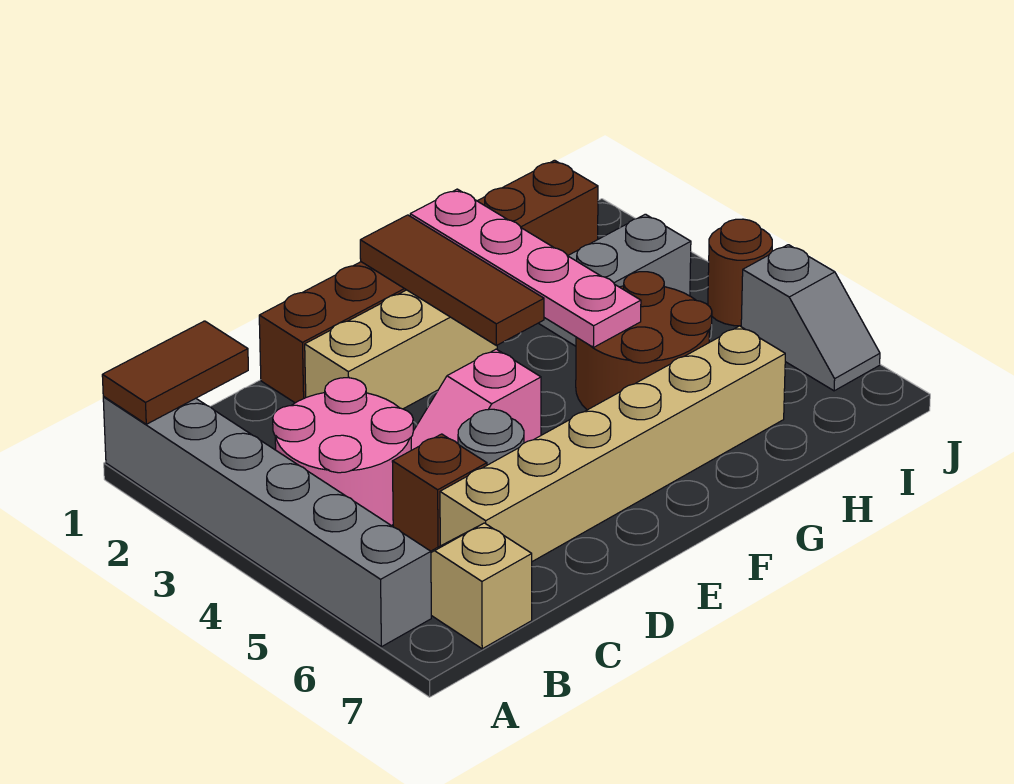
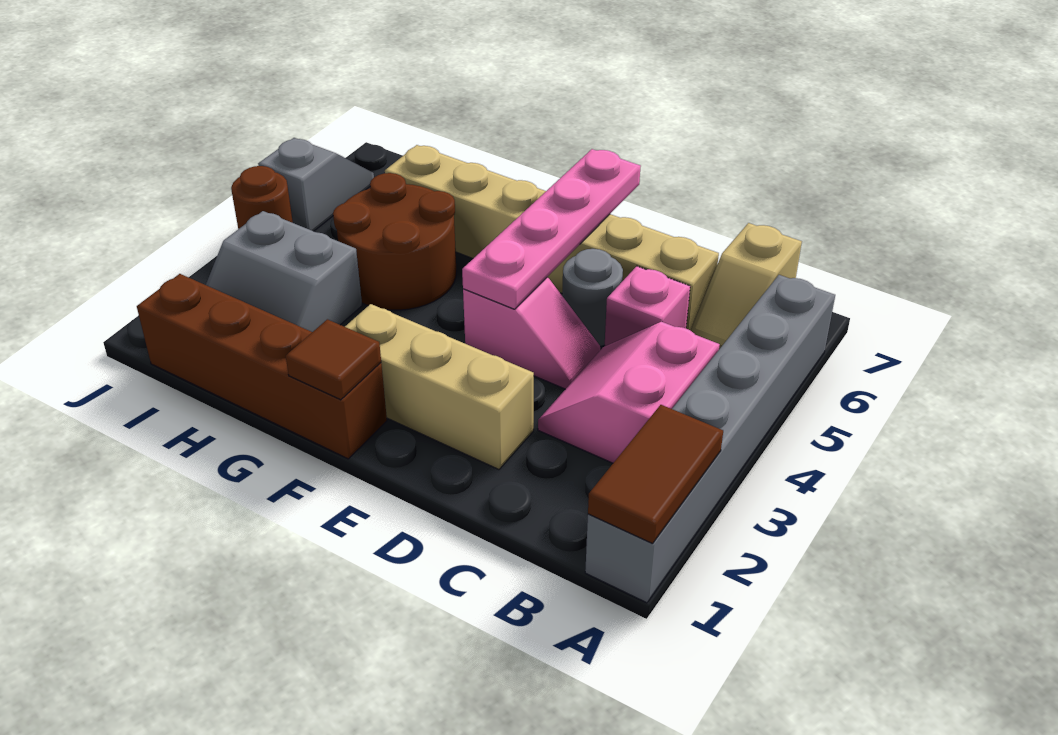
brown tile A1:B1 level 2 -> brown tile A1:A2 level 2
pink round brick B3:C4 level 1 -> pink slope B3:C4 level 1 top B
brown brick C5 level 1 -> pink brick C5 level 1
brown brick D1:I1 level 1 -> brown brick F1:I1 level 1
brown tile F1:F3 level 2 -> brown tile F1 level 2
pink plate G1:G4 level 2 -> pink plate E4:E7 level 2

